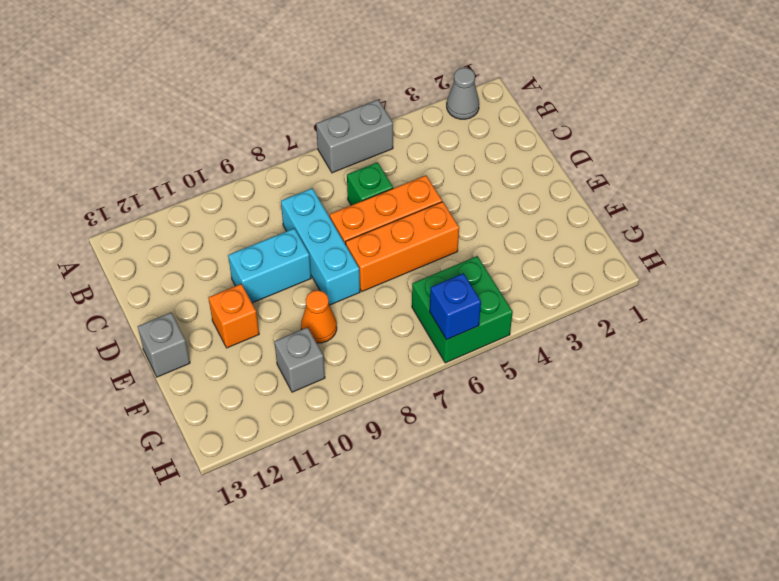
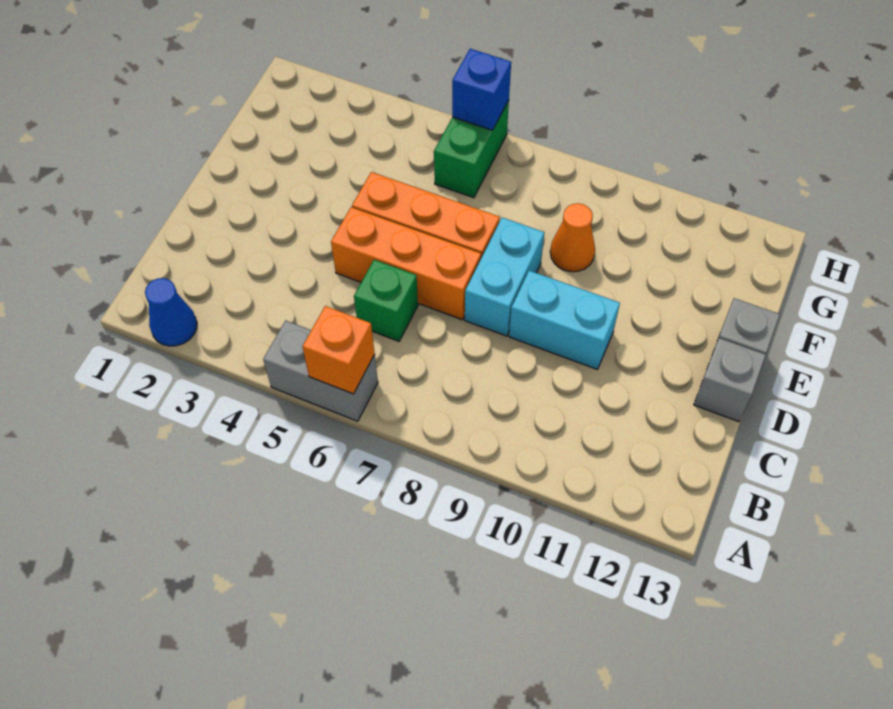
grey cone A2 level 1 -> blue cone A2 level 1
cyan brick C8:E8 level 1 -> cyan brick D8:E8 level 1
orange brick E11 level 1 -> orange brick A6 level 2
green brick G5:H6 level 1 -> green brick G6:H6 level 1
grey brick G10 level 1 -> grey brick D13 level 1

